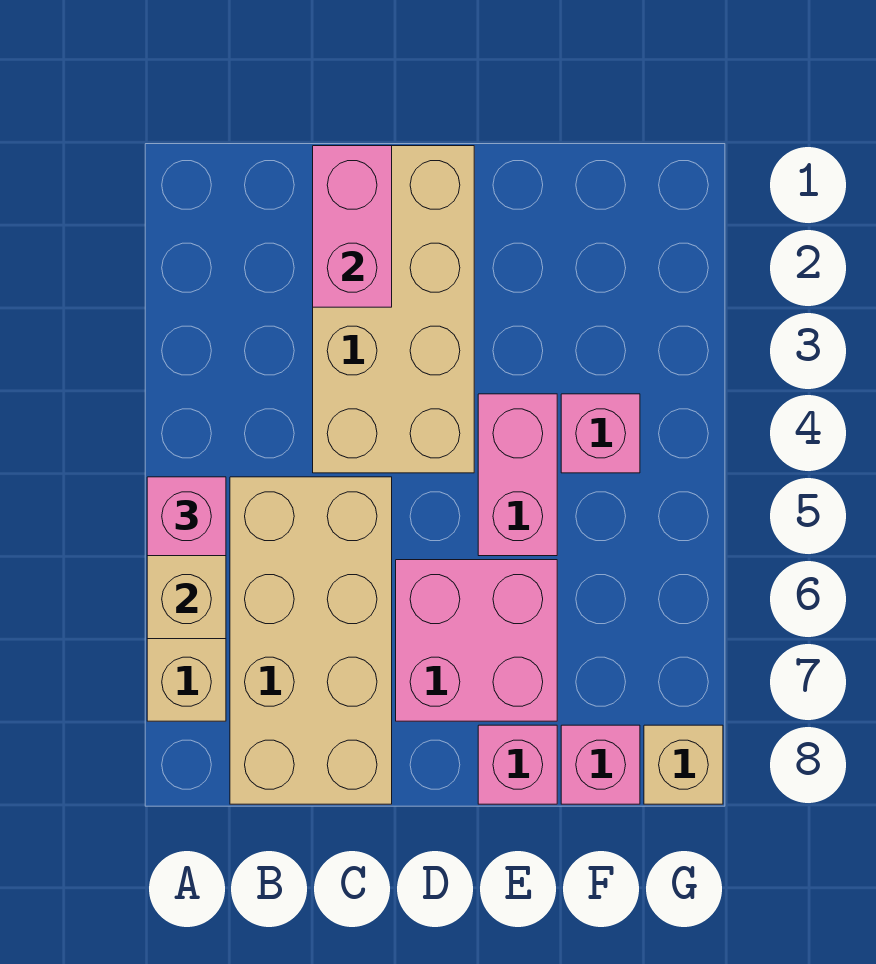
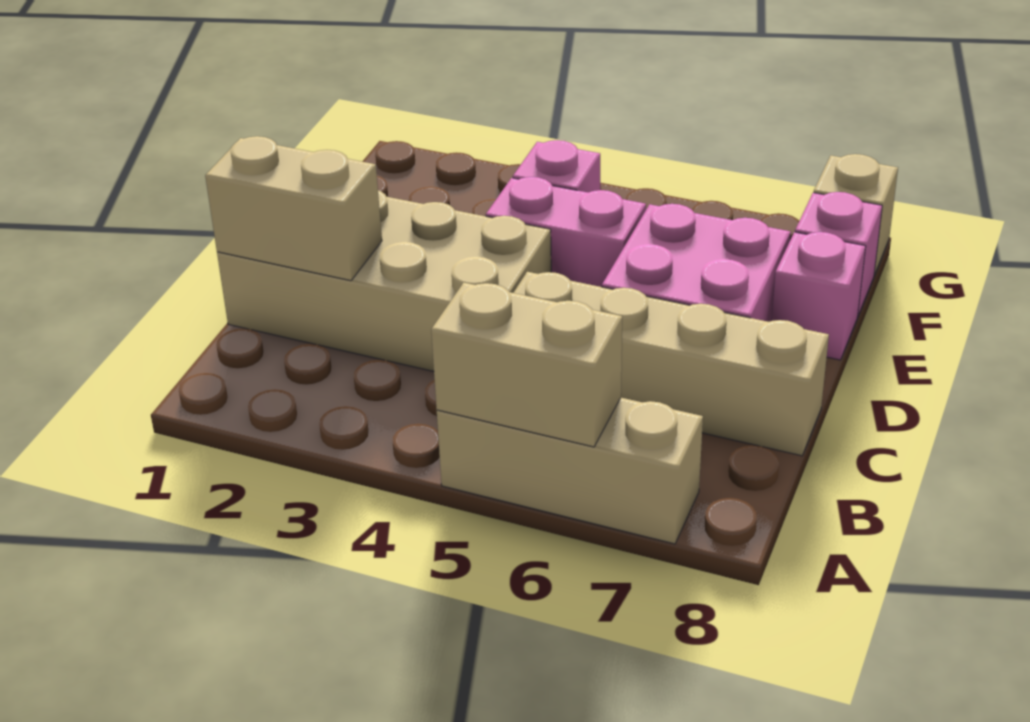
pink brick A5 level 3 -> none
tan brick B5:C8 level 1 -> tan brick C5:C8 level 1
pink brick C1:C2 level 2 -> tan brick C1:C2 level 2

